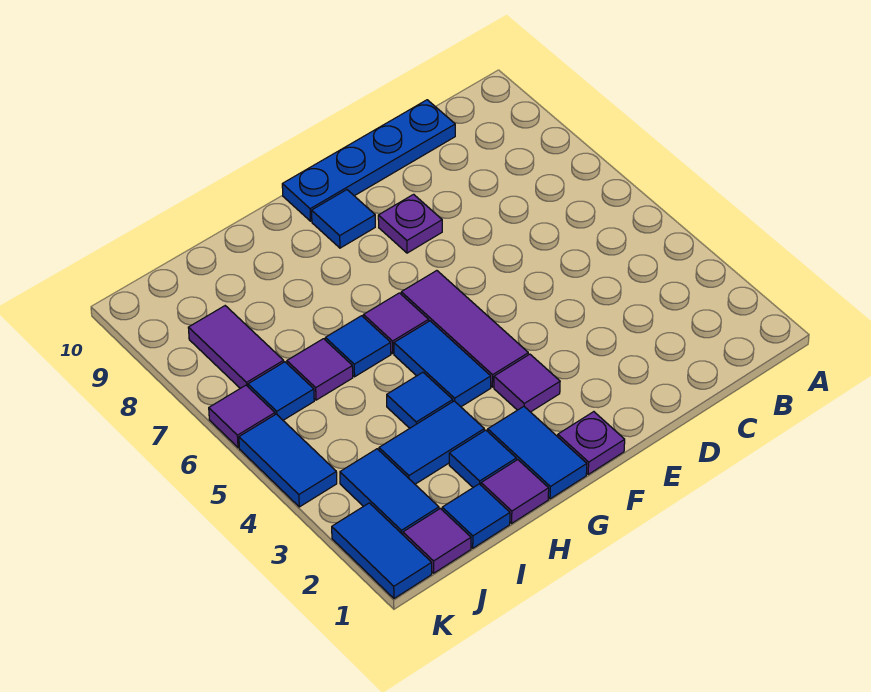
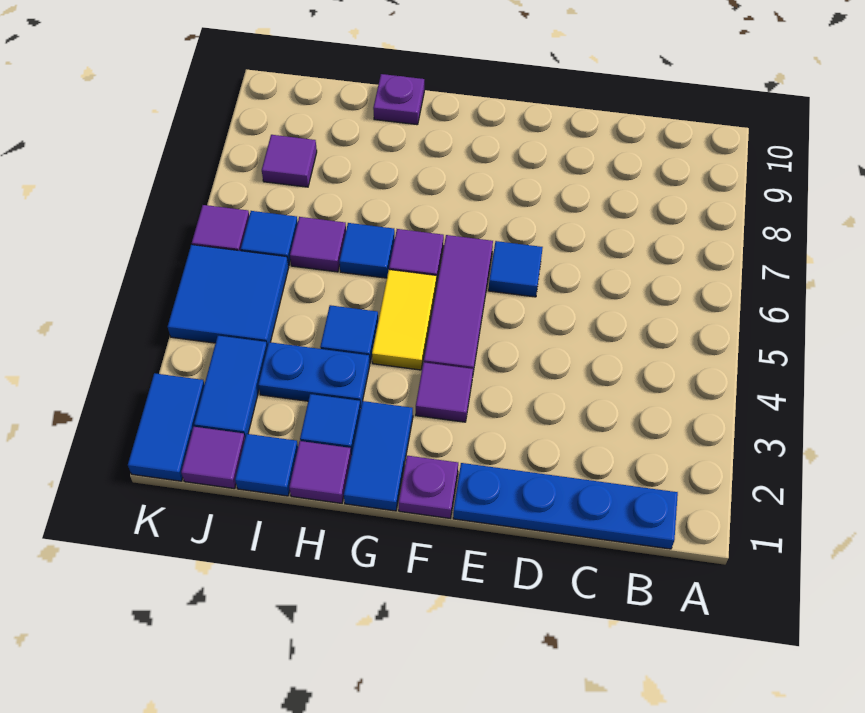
blue plate C10:F10 level 1 -> blue plate B1:E1 level 1
purple plate E8 level 1 -> purple plate H10 level 1
blue tile F9 level 1 -> blue tile E6 level 1
blue tile G4:G5 level 1 -> yellow tile G4:G5 level 1
blue tile H3:I3 level 1 -> blue plate H3:I3 level 1
purple tile J7:J8 level 1 -> purple tile J8 level 1
blue tile K4:K5 level 1 -> blue tile J4:K5 level 1

